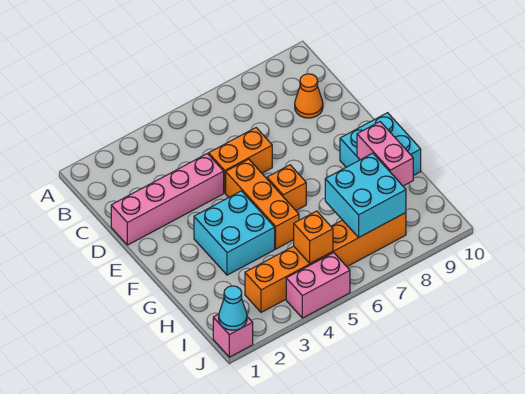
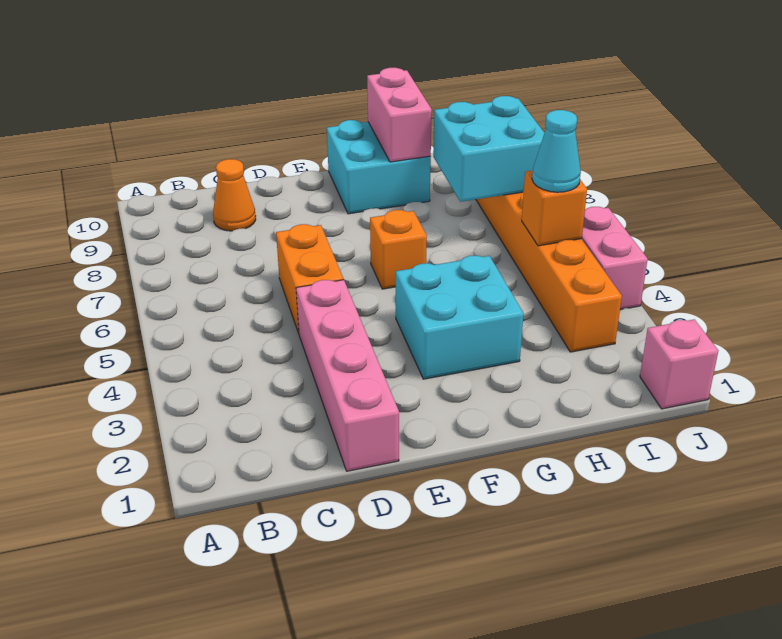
orange brick E5:G5 level 1 -> none
pink brick G9:H9 level 2 -> pink brick G9:G10 level 2
cyan cone J1 level 2 -> cyan cone I5 level 3

